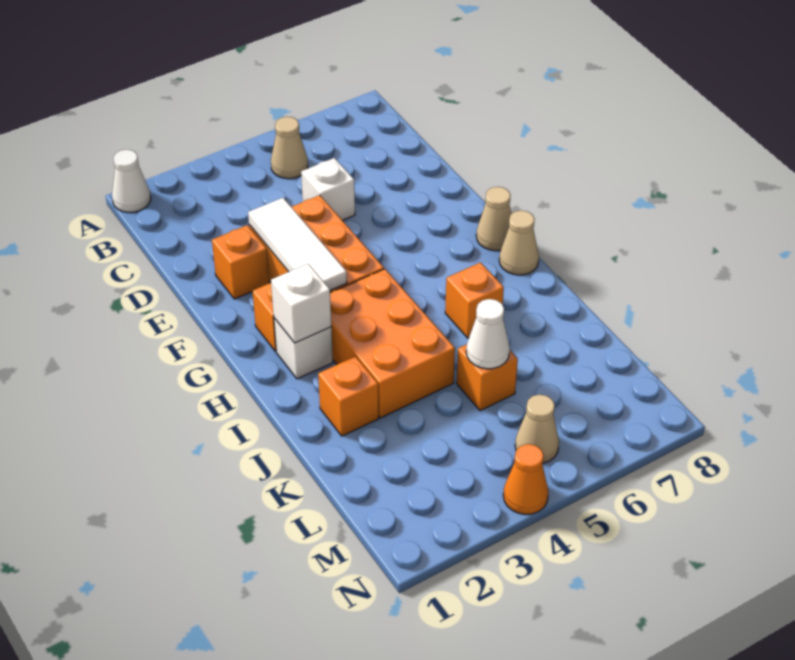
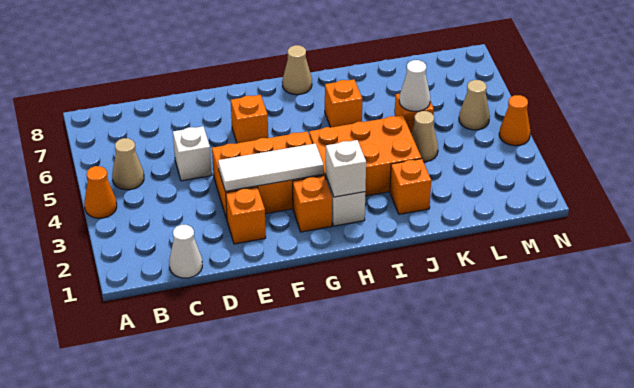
white cone A1 level 1 -> white cone C1 level 1
none -> orange cone A4 level 1
none -> orange brick F6 level 1
tan cone G8 level 1 -> tan cone K4 level 1

